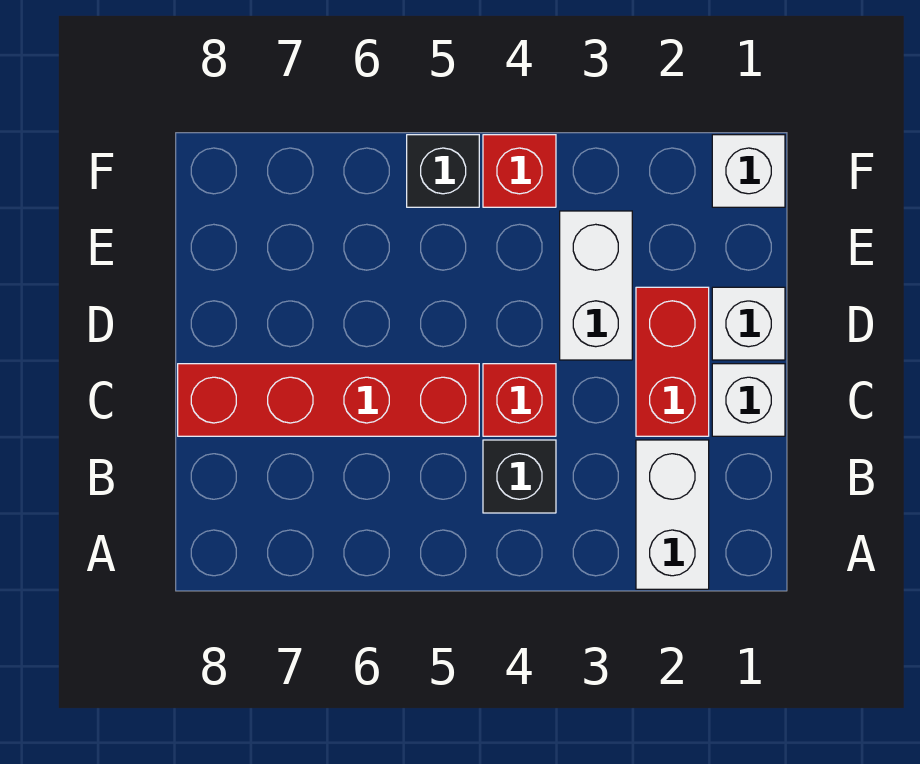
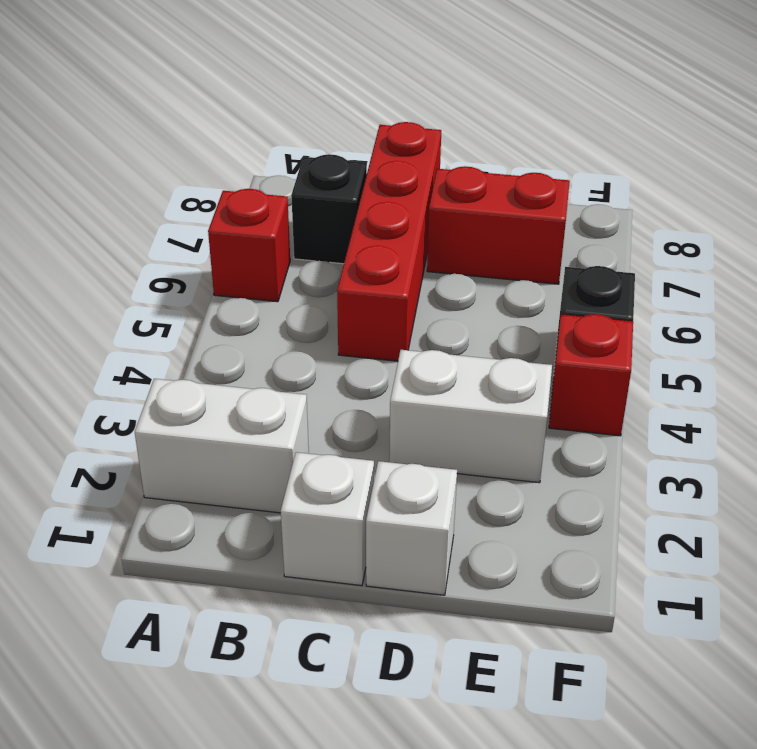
black brick B4 level 1 -> black brick B7 level 1
red brick C2:D2 level 1 -> red brick D7:E7 level 1
red brick C4 level 1 -> red brick A6 level 1
white brick F1 level 1 -> none

